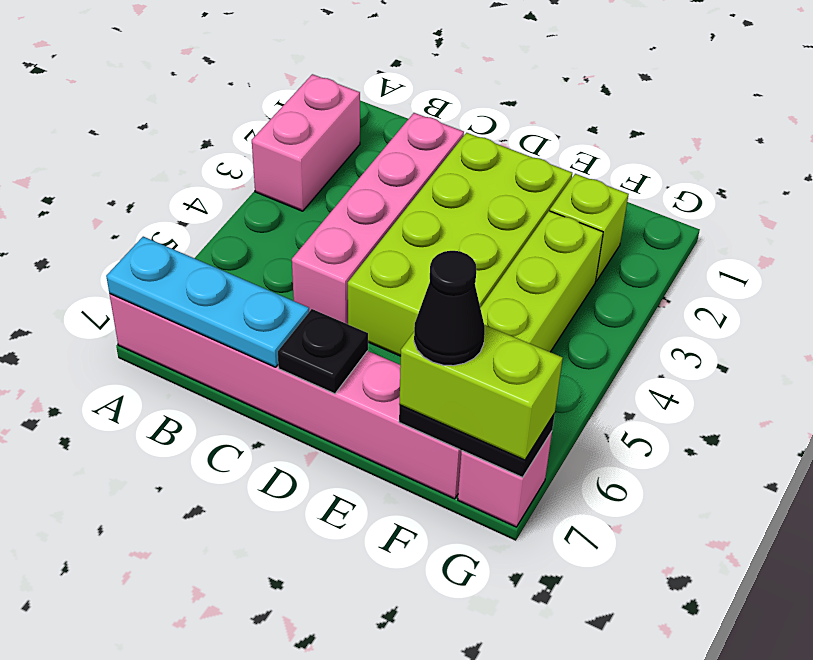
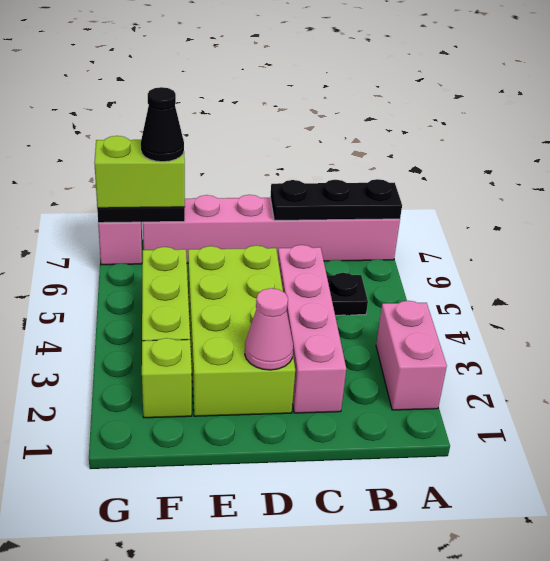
cyan plate A7:C7 level 2 -> black plate A7:C7 level 2
none -> pink cone D2 level 2
black plate D7 level 2 -> black plate B5 level 1

